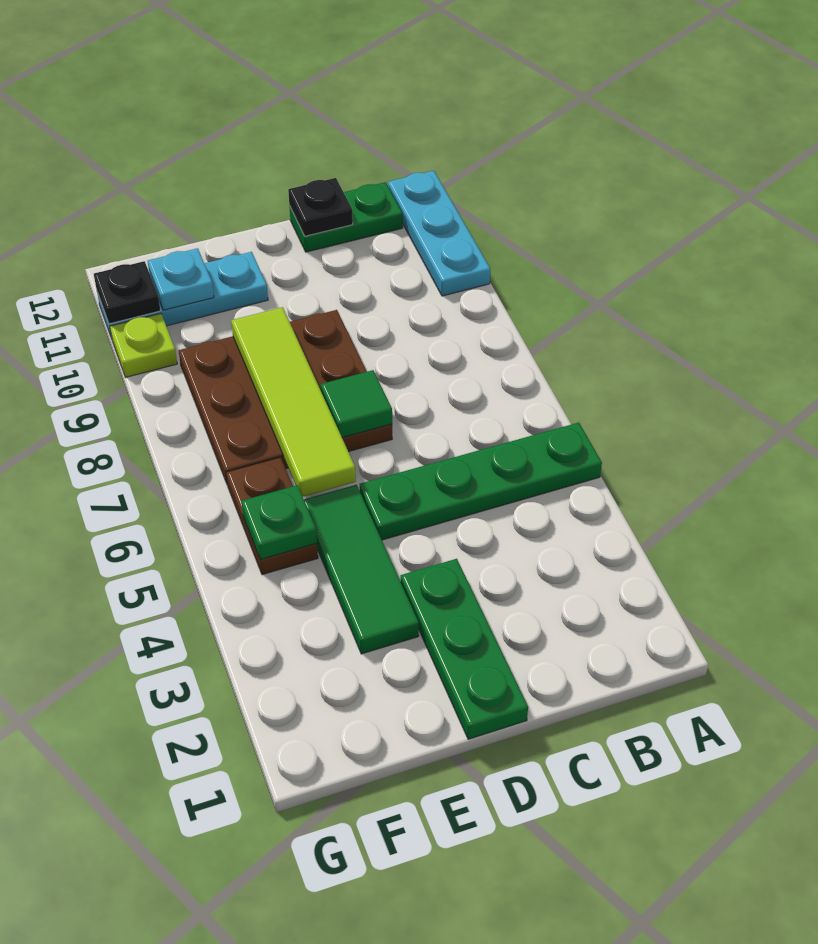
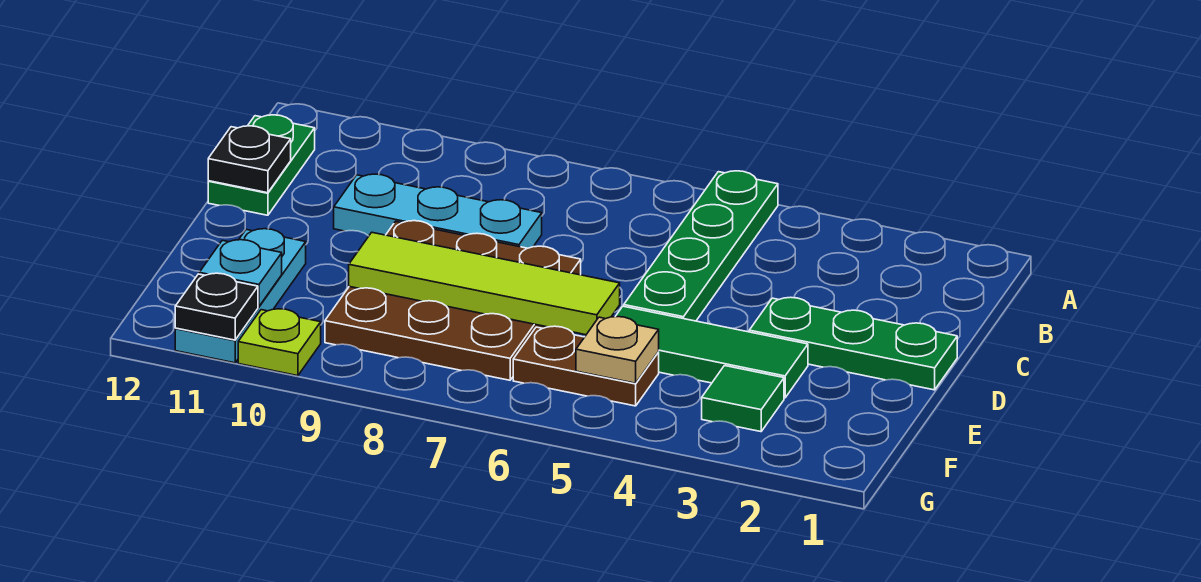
cyan plate A10:A12 level 1 -> cyan plate C8:C10 level 1
green tile D7 level 2 -> green tile F3 level 1
green plate F5 level 2 -> tan plate F5 level 2

